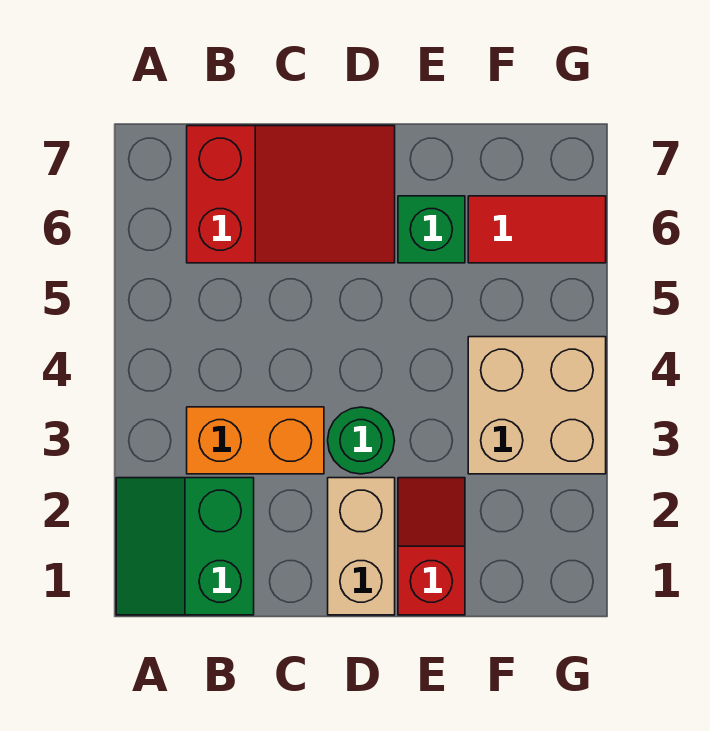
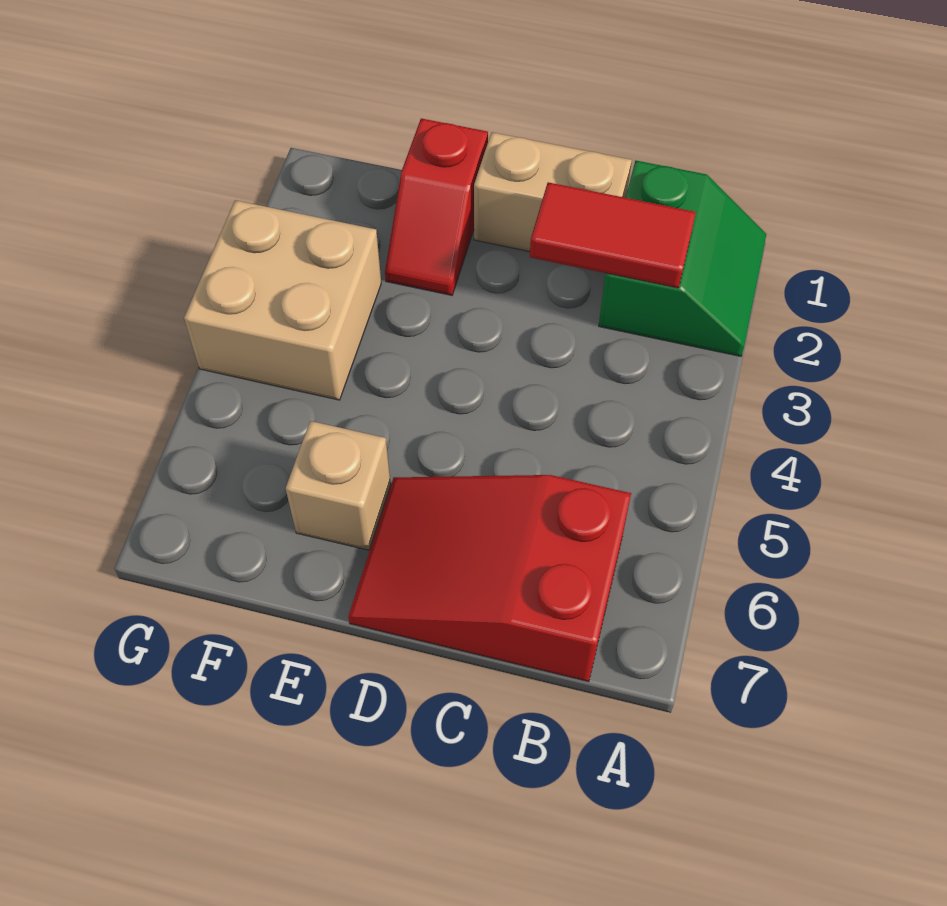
orange brick B3:C3 level 1 -> none
tan brick D1:D2 level 1 -> tan brick C1:D1 level 1
green round brick D3 level 1 -> none
green brick E6 level 1 -> tan brick E6 level 1
red tile F6:G6 level 1 -> red tile B2:C2 level 2

